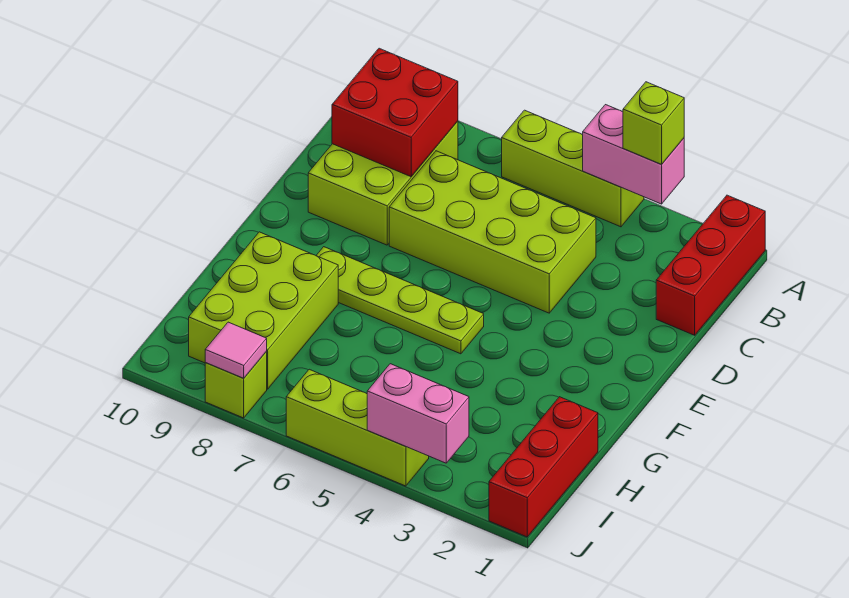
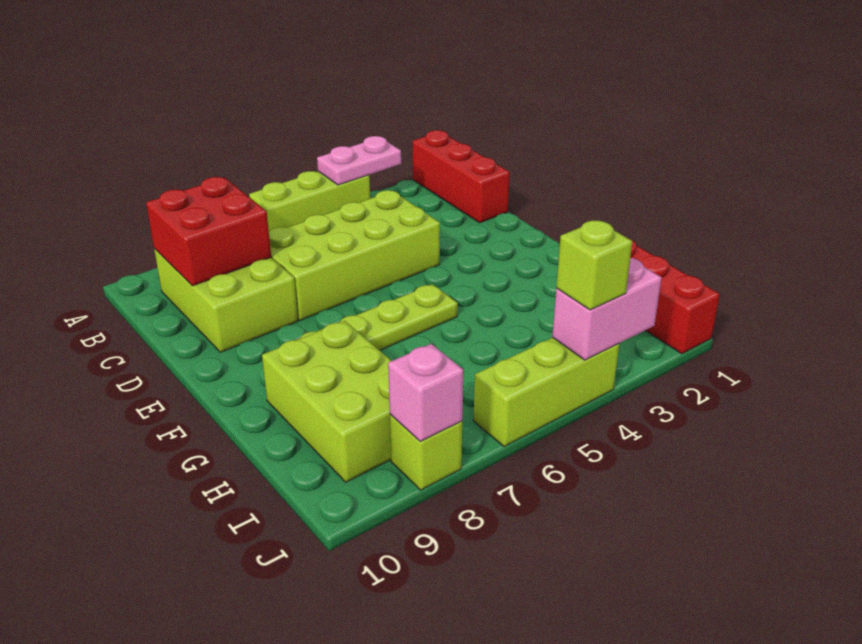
pink brick A3:A4 level 2 -> pink plate A3:A4 level 2
lime brick A3 level 3 -> lime brick J4 level 3
pink tile J8 level 2 -> pink brick J8 level 2

